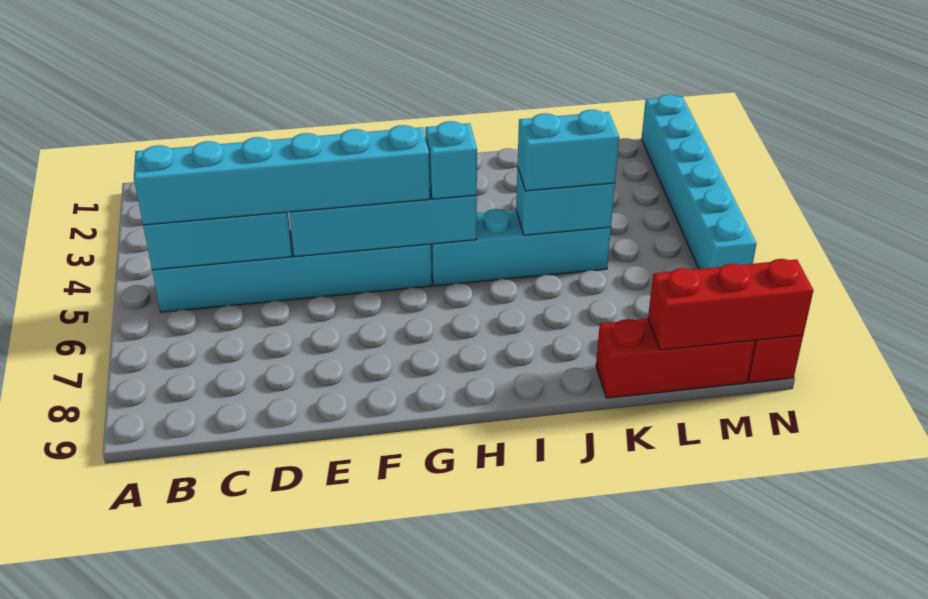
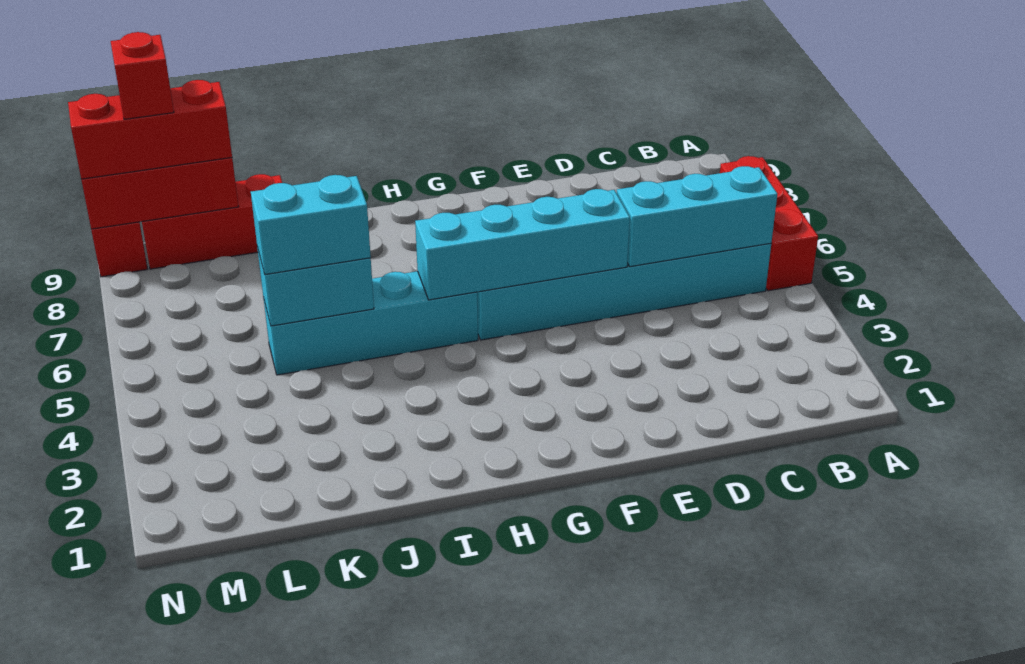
none -> red brick A5:A7 level 1
cyan brick B5:G5 level 3 -> none
cyan brick H5 level 3 -> none
none -> red brick L9:N9 level 3
none -> red brick M9 level 4
cyan brick N1:N6 level 1 -> none

